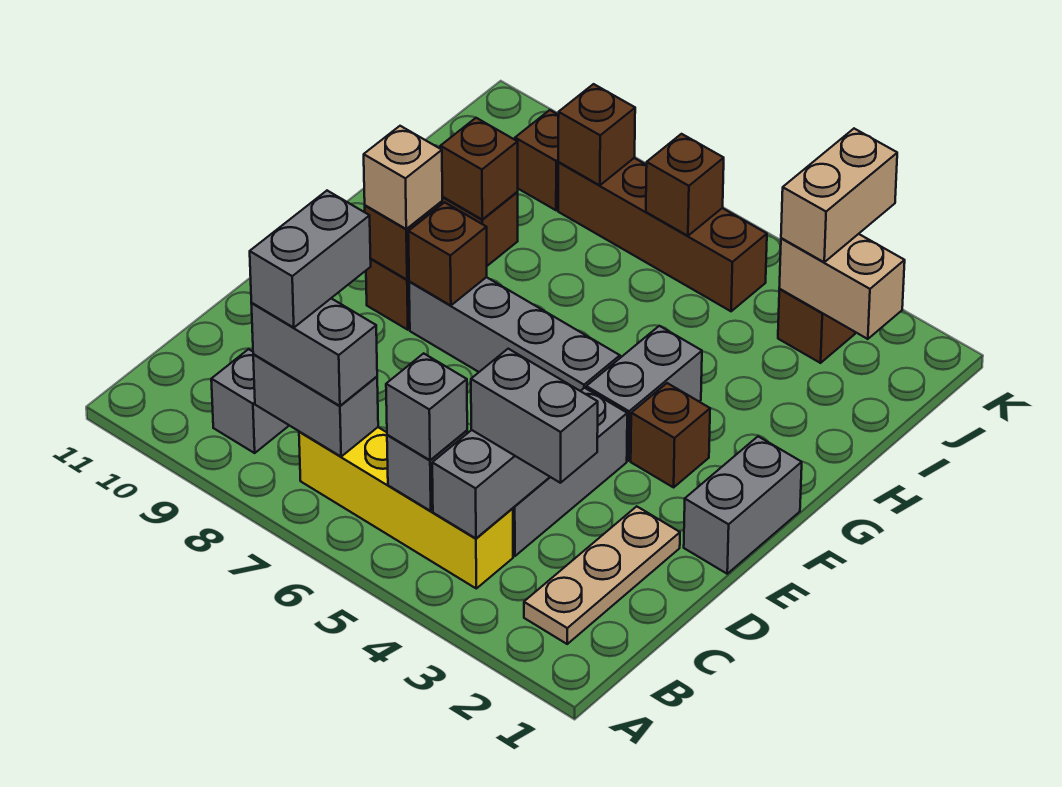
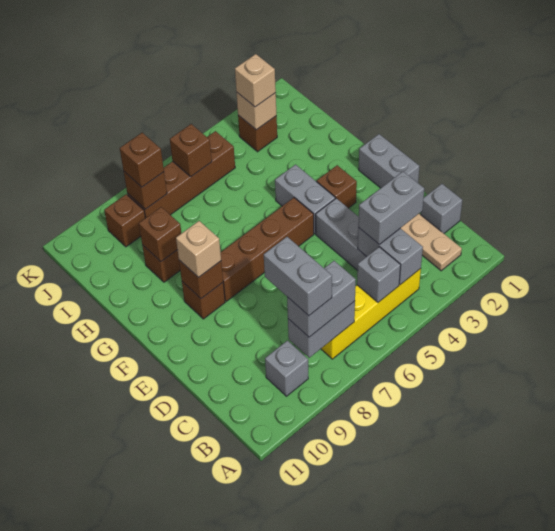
grey brick B5 level 3 -> grey brick C1 level 1
grey brick F5:F8 level 1 -> brown brick F5:F8 level 1
brown brick F8 level 2 -> brown brick J8 level 3
tan brick J2:J3 level 2 -> tan brick J3 level 2
tan brick J3:K3 level 3 -> tan brick J3 level 3

